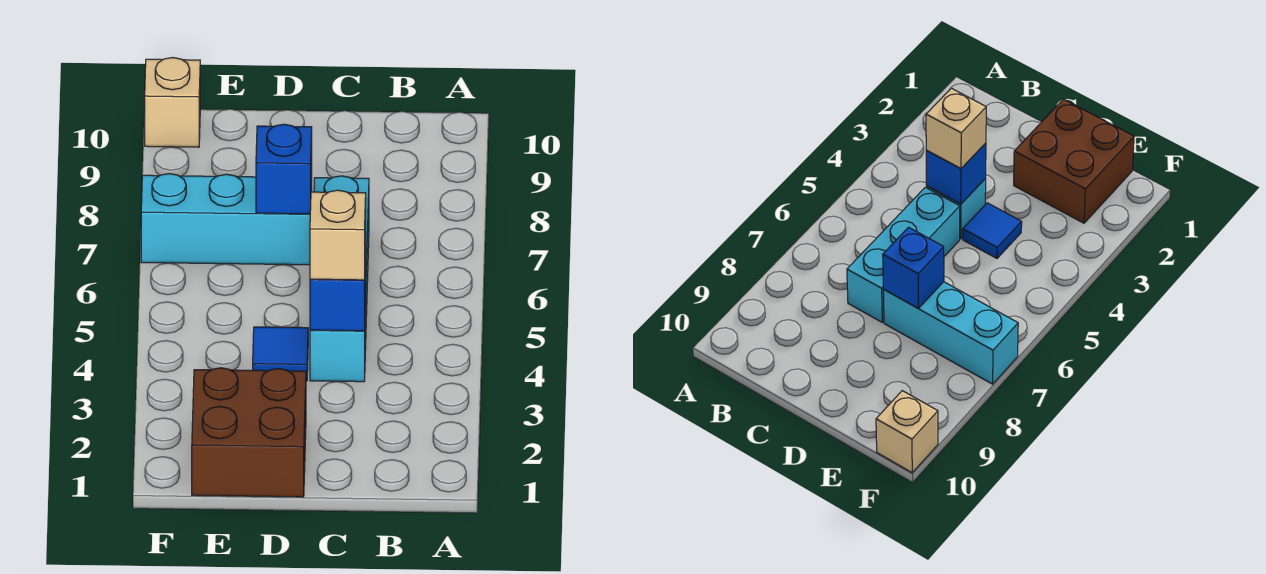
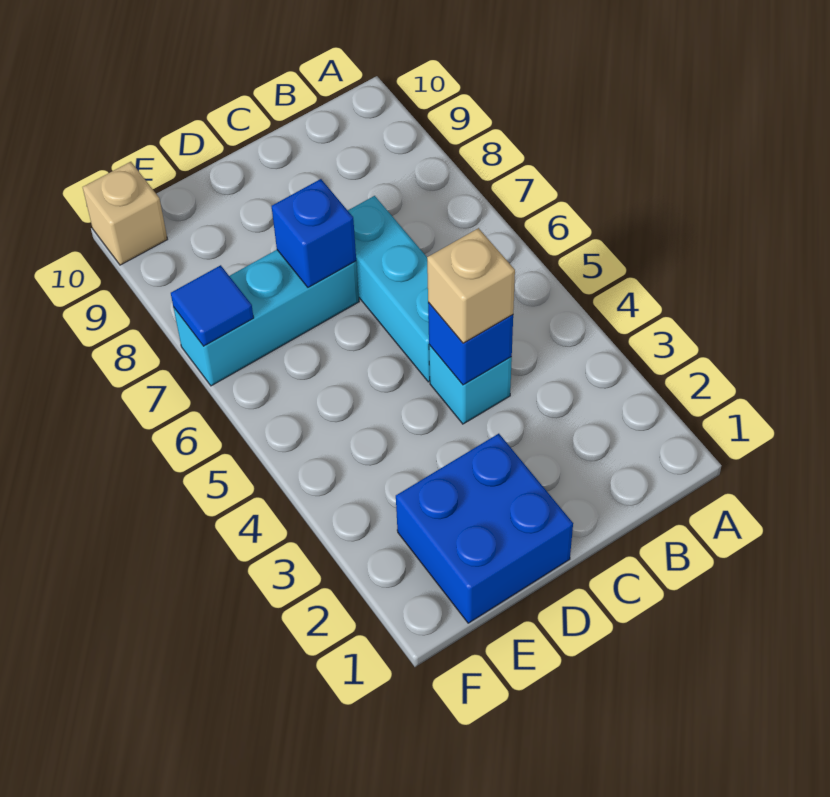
brown brick D1:E2 level 1 -> blue brick D1:E2 level 1
blue tile D4 level 1 -> blue tile F7 level 2

